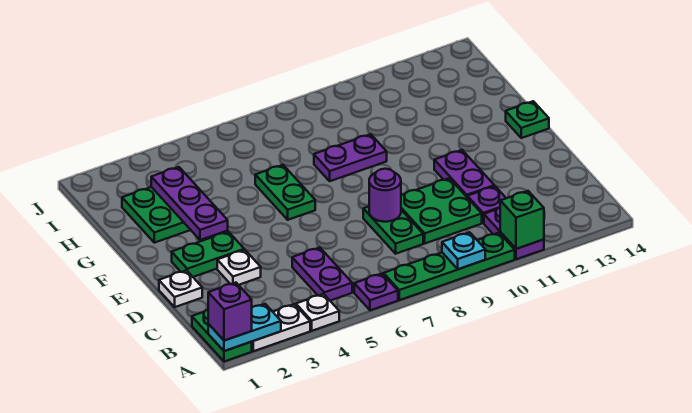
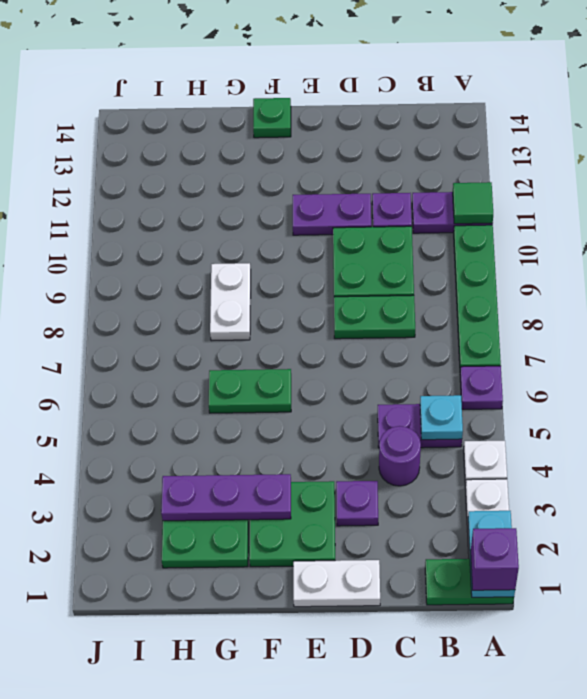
cyan plate A9 level 2 -> cyan plate B5 level 2
green brick A11 level 2 -> green tile A11 level 2
white plate D1 level 1 -> white plate D1:E1 level 1
white plate D3 level 1 -> purple plate D3 level 1
purple round brick D8 level 2 -> purple round brick C4 level 1
green plate E2:E3 level 1 -> green plate E2:F3 level 1
purple plate G8:G9 level 1 -> white plate G8:G9 level 1

